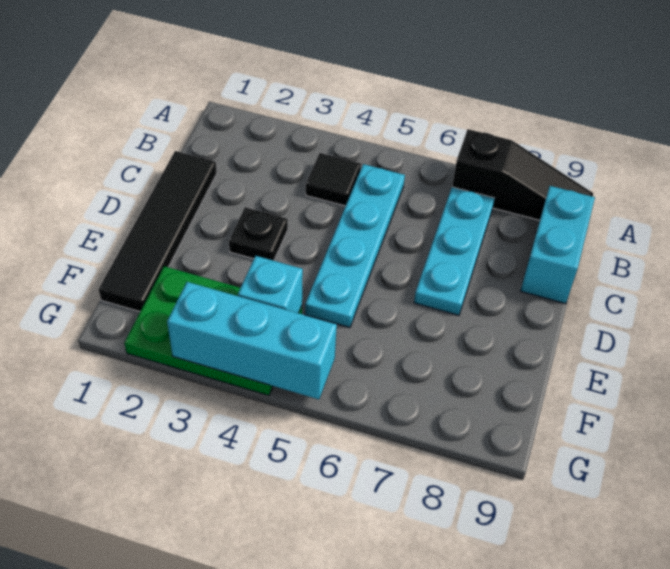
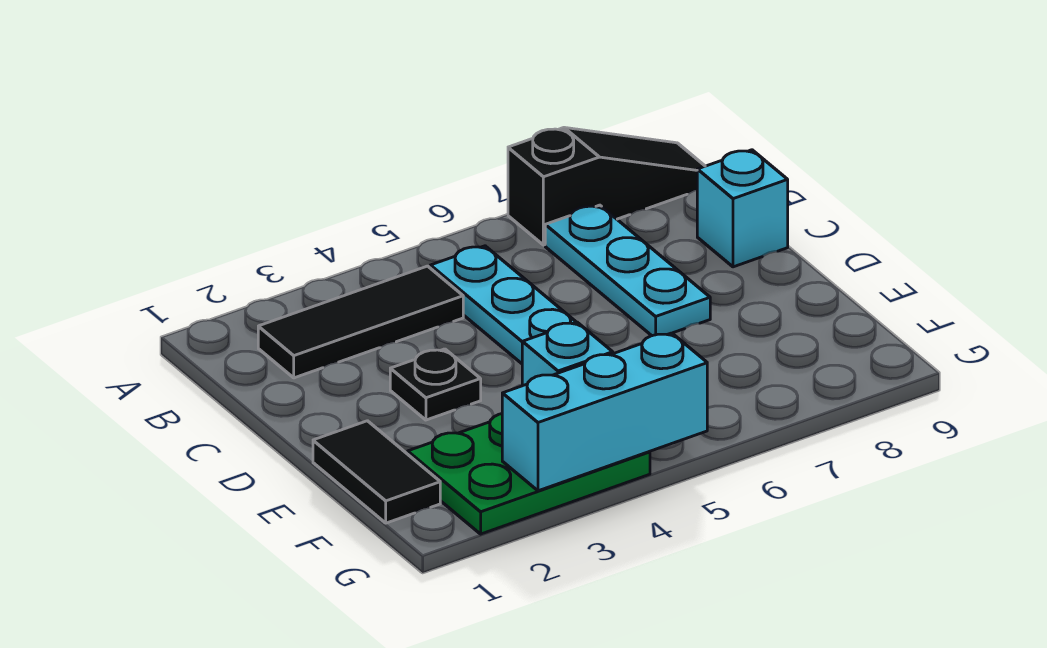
black tile B4 level 1 -> black tile B2:B4 level 1
cyan brick B9:C9 level 1 -> cyan brick C9 level 1
black tile C1:F1 level 1 -> black tile E1:F1 level 1

